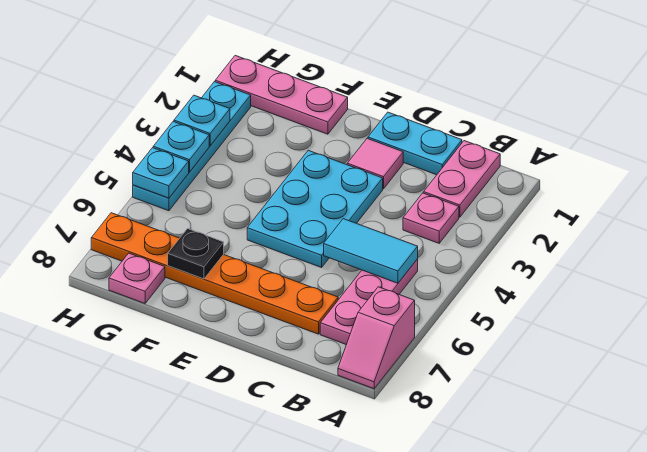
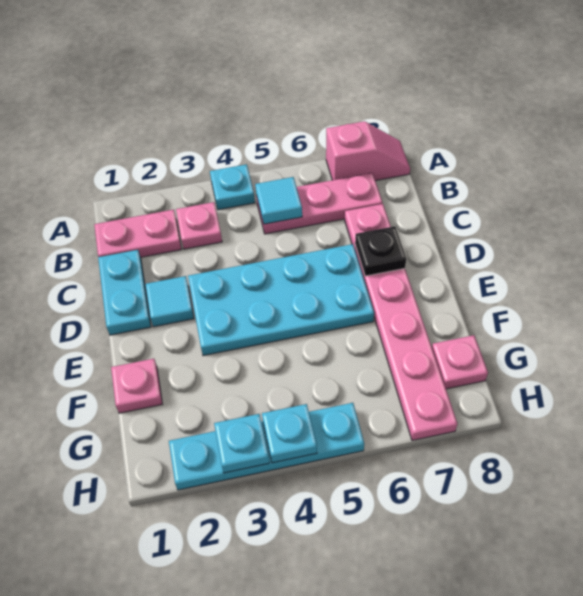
cyan tile B5:C5 level 2 -> cyan tile B5 level 2
orange plate C7:H7 level 1 -> pink plate C7:H7 level 1
pink tile D2 level 1 -> cyan tile D2 level 1
cyan plate D3:E5 level 1 -> cyan plate D3:E6 level 1
pink plate F1:H1 level 1 -> pink plate F1 level 1
black plate F7 level 2 -> black plate D7 level 2
cyan plate H5 level 2 -> cyan plate A4 level 1

